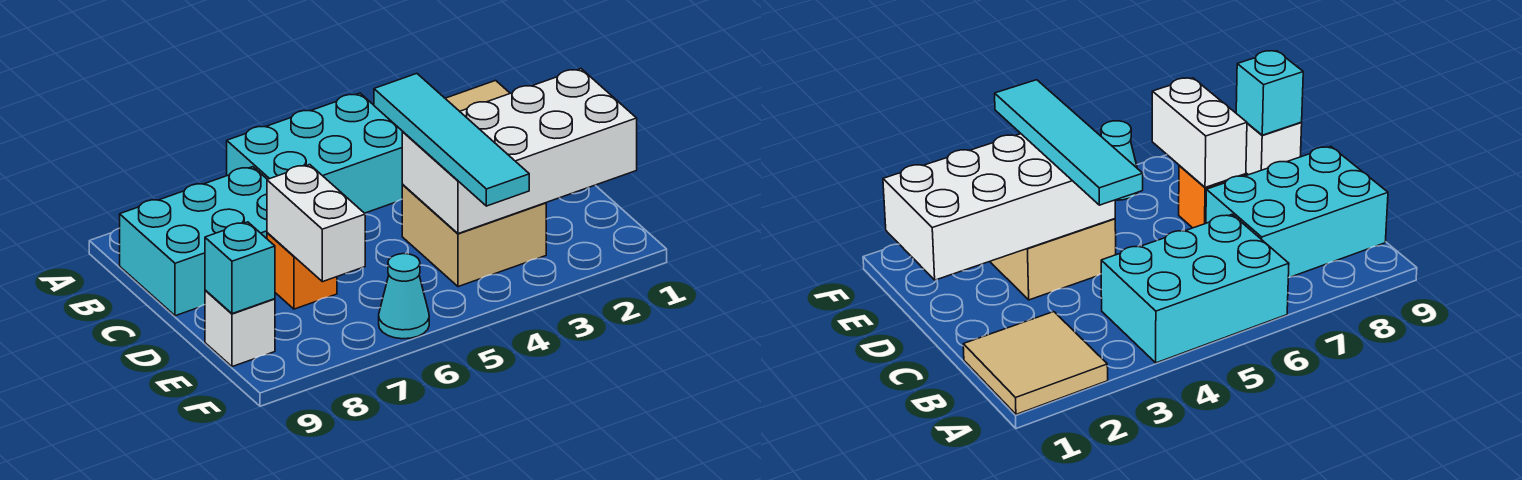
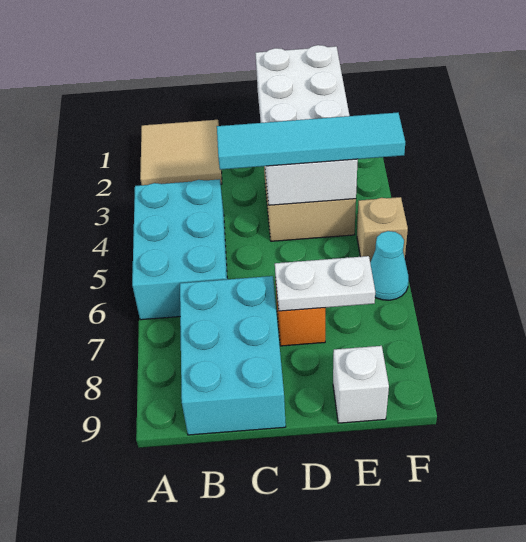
white brick D7:E7 level 2 -> white plate D7:E7 level 2
cyan brick E9 level 2 -> none
none -> tan brick F5 level 1

